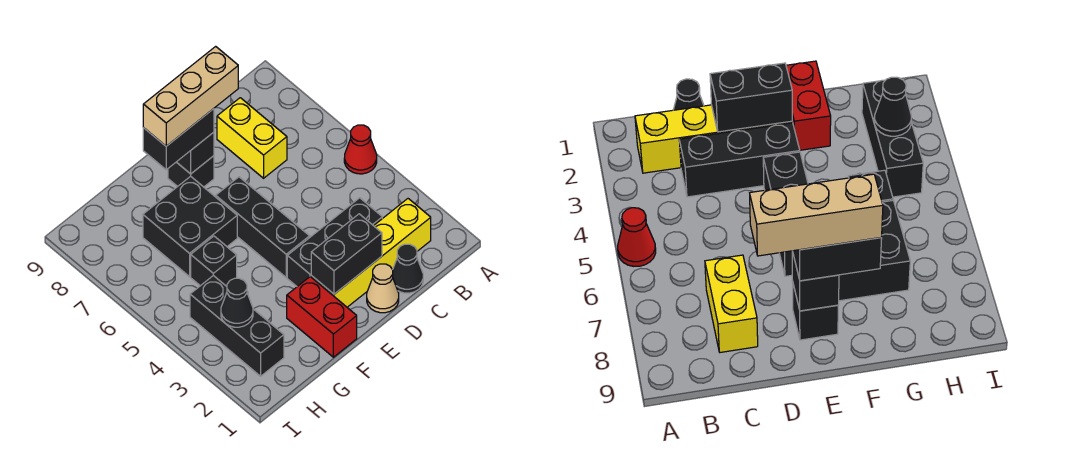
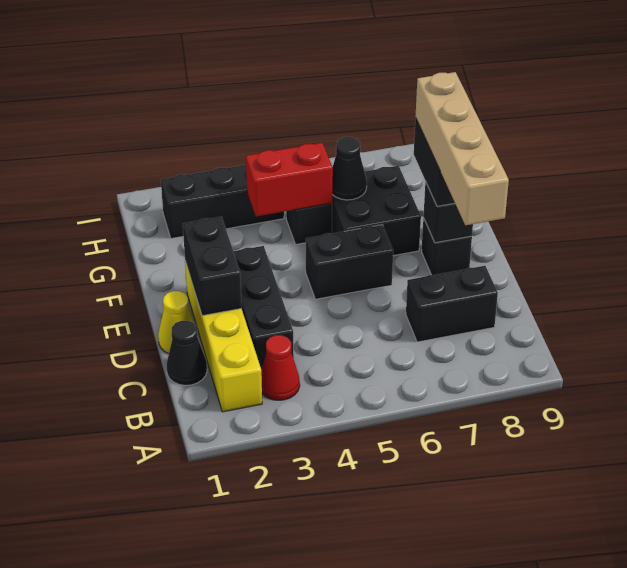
red cone A5 level 1 -> red cone B3 level 1
yellow brick C7:C8 level 1 -> black brick C7:C8 level 1
tan cone D1 level 1 -> yellow cone D1 level 1
tan brick D8:F8 level 4 -> tan brick C8:F8 level 4
black brick E4:E6 level 1 -> black brick E5:E6 level 1
red brick F1:F2 level 1 -> red brick G4:G5 level 2
black cone H3 level 2 -> black cone G6 level 2

